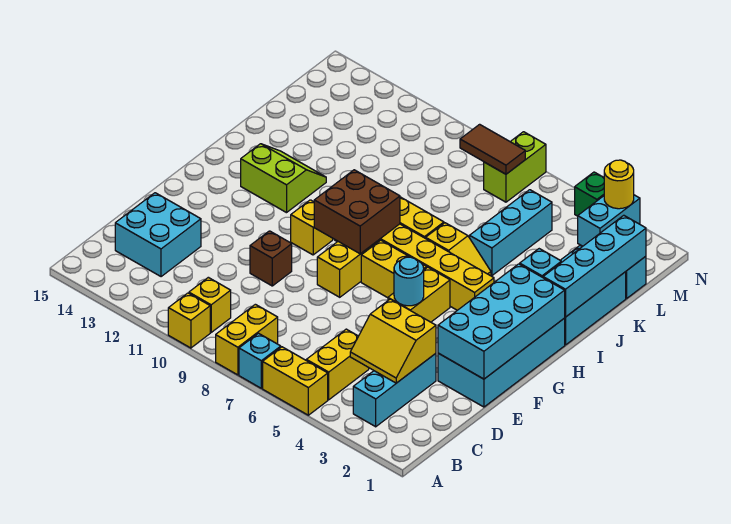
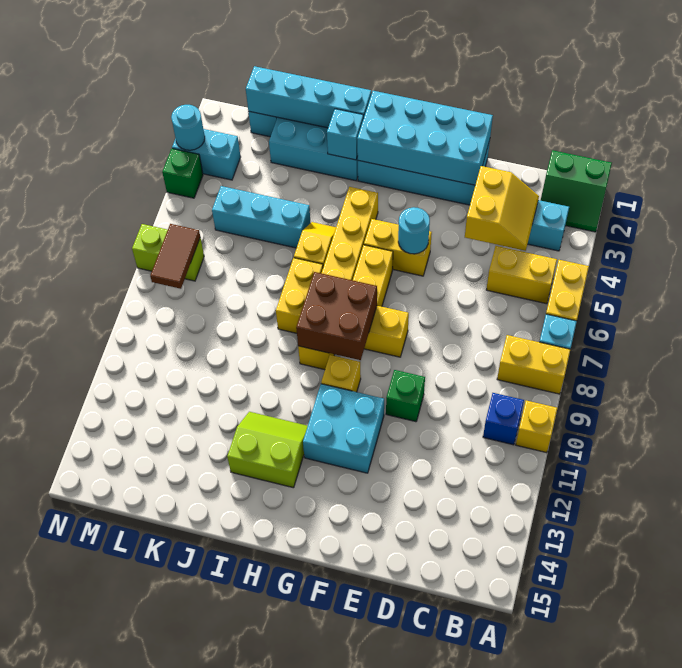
none -> green slope A1:B2 level 1 top 1
yellow brick B10 level 1 -> blue brick B10 level 1
cyan brick C13:D14 level 1 -> cyan brick F11:G12 level 1
brown brick E10 level 1 -> green brick E10 level 1
lime slope H12:I13 level 1 top H -> lime slope H12:I13 level 1 top 13
yellow round brick N3 level 2 -> cyan round brick N3 level 2

